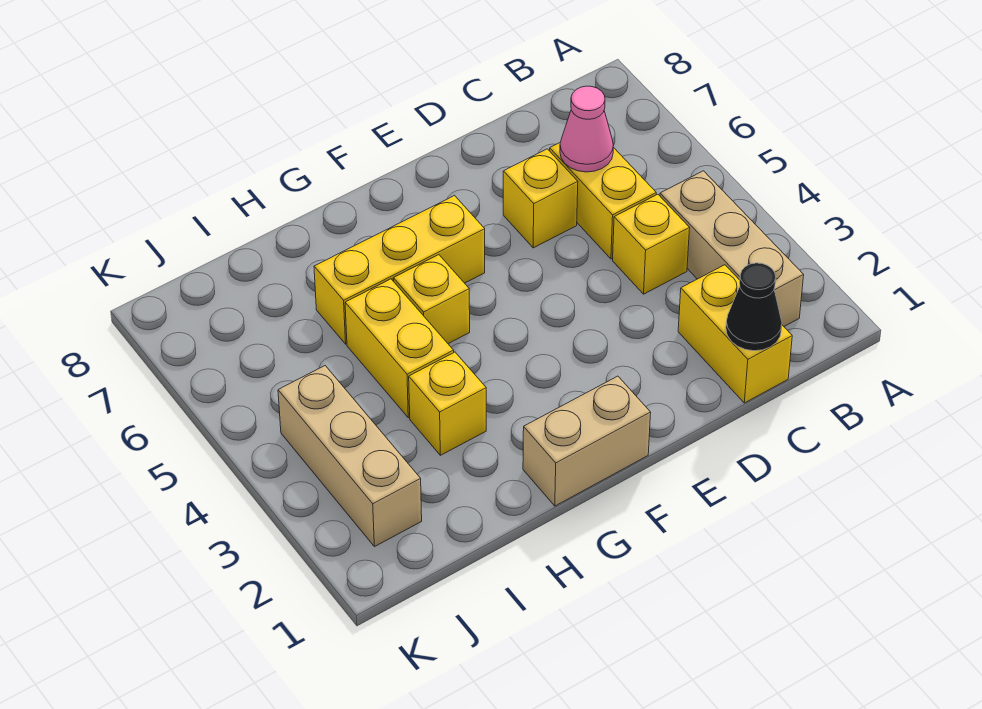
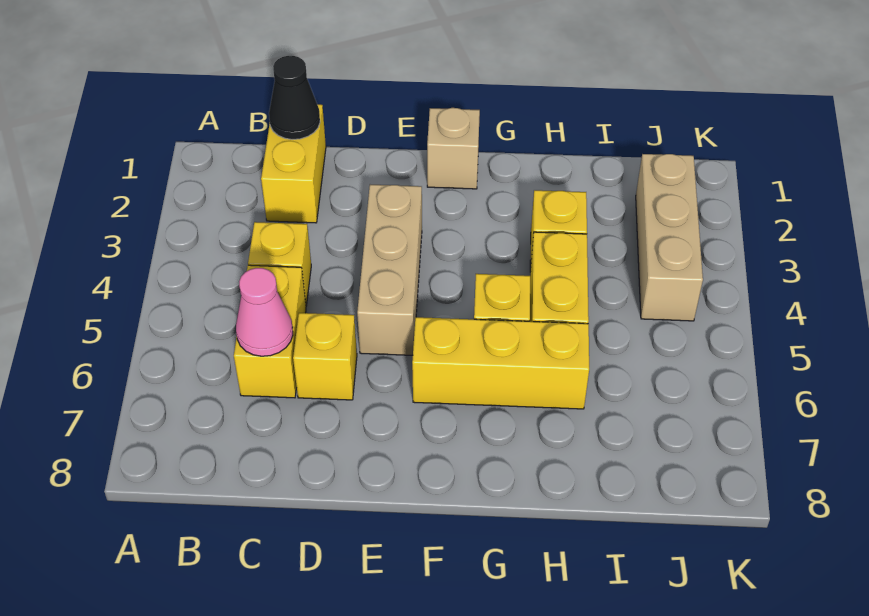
tan brick B2:B4 level 1 -> tan brick E3:E5 level 1
tan brick F1:G1 level 1 -> tan brick F1 level 1

